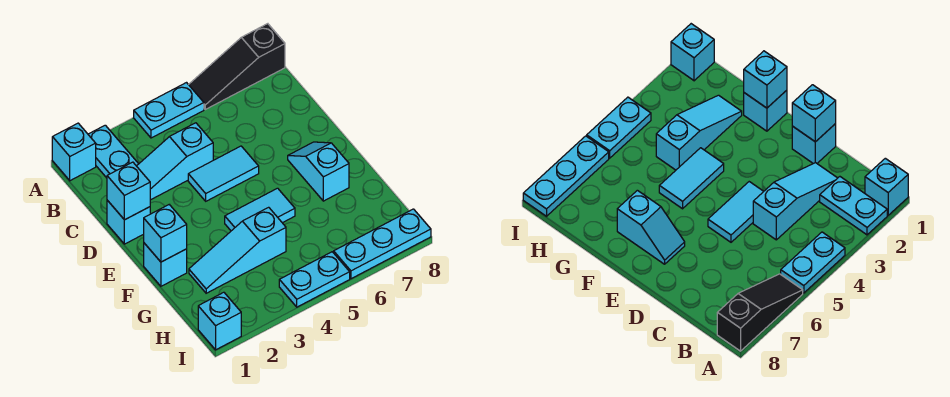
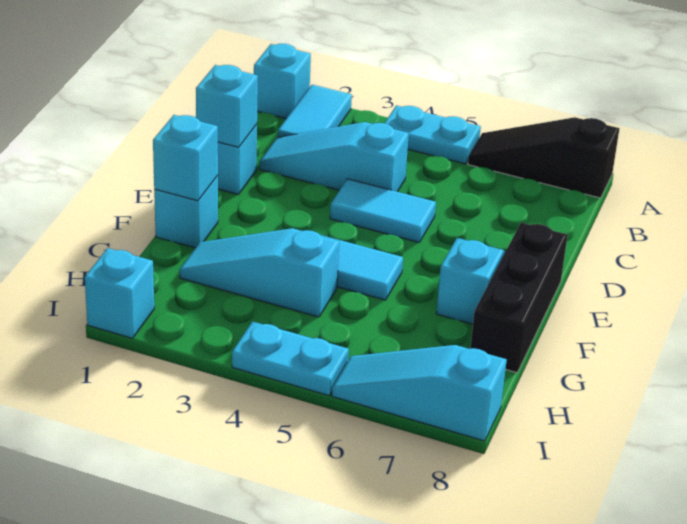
cyan plate A2:B2 level 1 -> cyan tile A2:B2 level 1
none -> black brick E8:G8 level 1
cyan plate I6:I8 level 1 -> cyan slope I6:I8 level 1 top 8

